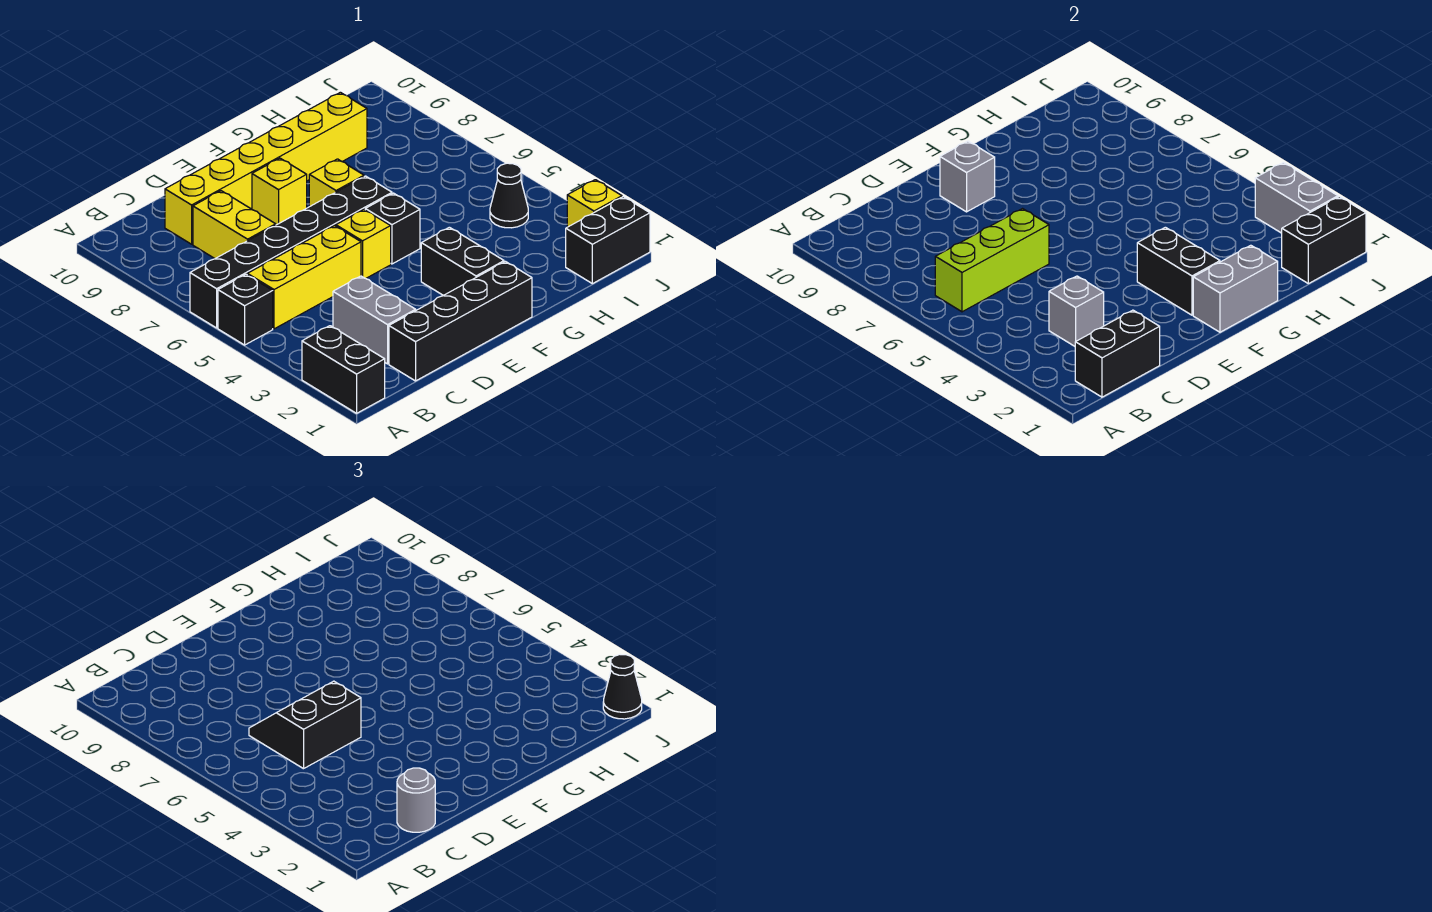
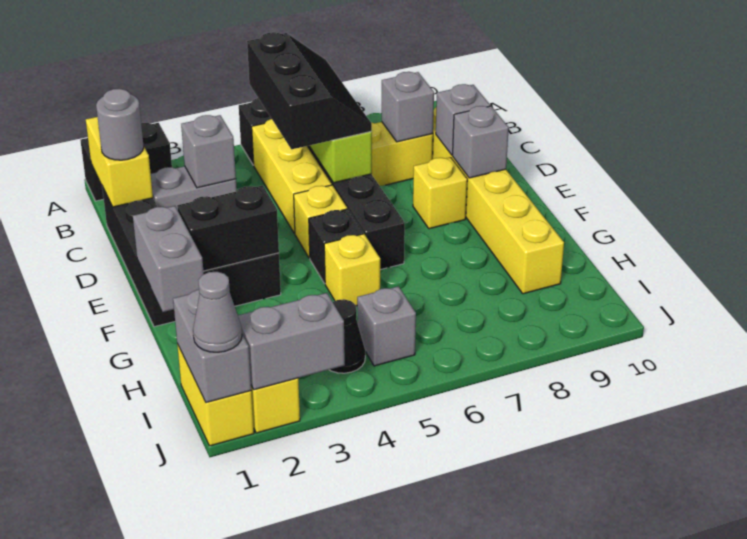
black brick B1:C1 level 2 -> yellow brick B1:C1 level 2
black slope C5:D6 level 3 top 5 -> black slope B5:D6 level 3 top 5
none -> grey brick C8 level 2
none -> grey brick D9 level 2
yellow brick F7 level 1 -> yellow brick G5 level 1
black brick I1:J1 level 1 -> yellow brick I1:J1 level 1
black brick I1:J1 level 2 -> grey brick I1:J1 level 2
none -> grey brick I5 level 1
black cone J1 level 3 -> grey cone J1 level 3

